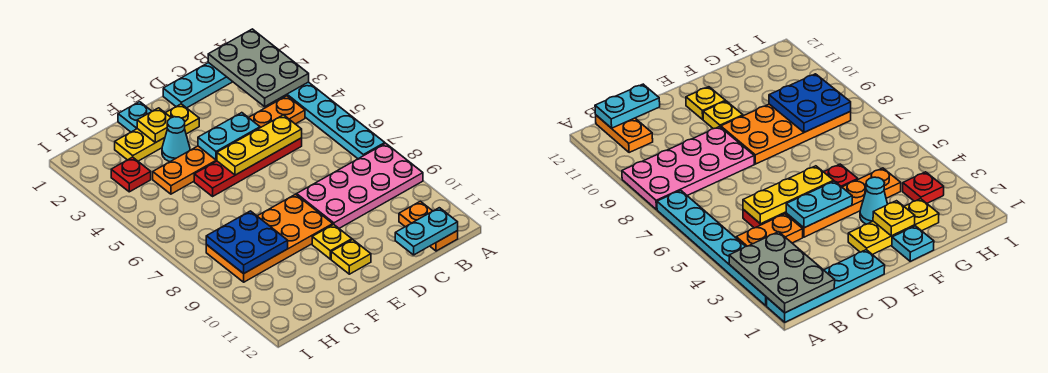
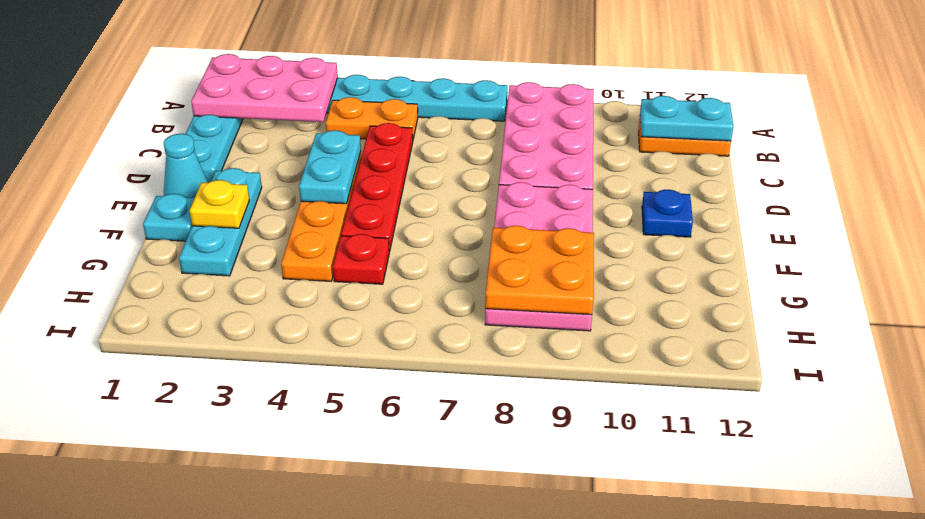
grey plate A1:B3 level 2 -> pink plate A1:B3 level 2
orange plate B4:C4 level 1 -> orange plate B4:B5 level 1
cyan plate B12:C12 level 2 -> cyan plate B11:B12 level 2
yellow plate C5:E5 level 2 -> none
yellow plate E2:G2 level 1 -> cyan plate E2:G2 level 1
orange plate E8:H9 level 1 -> pink plate E8:H9 level 1
yellow plate E10 level 1 -> none
yellow plate E11 level 1 -> blue plate E11 level 1
cyan cone F3 level 1 -> cyan cone E1 level 1
blue plate G8:H9 level 2 -> orange plate G8:H9 level 2
red plate H3 level 1 -> red plate G5 level 1

